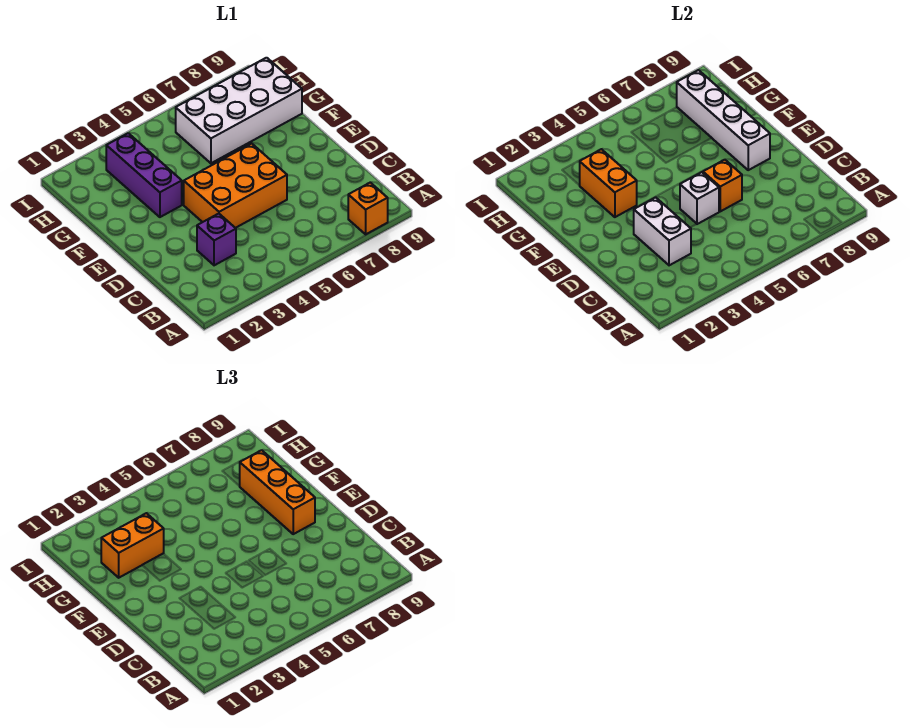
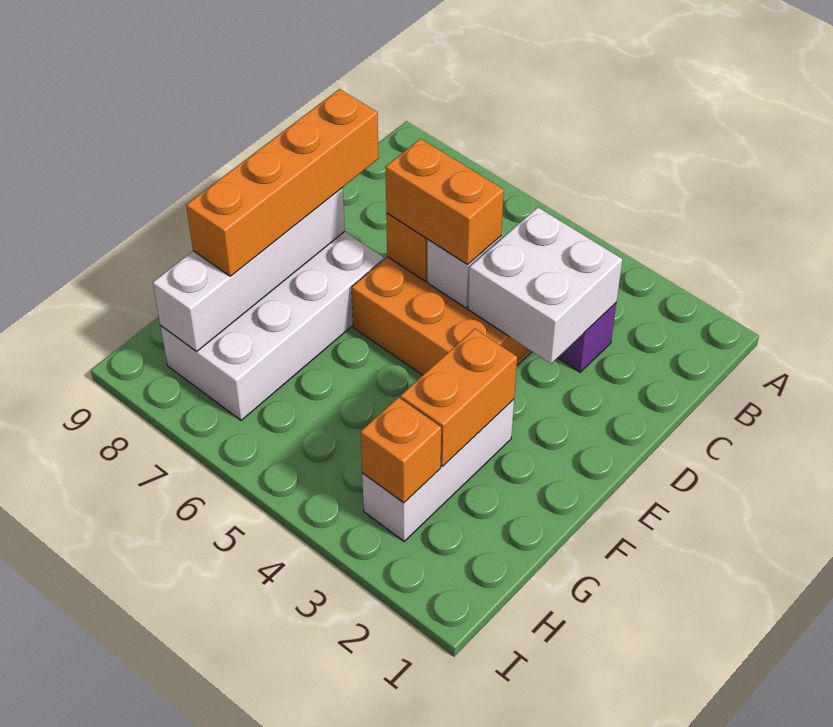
orange brick A8 level 1 -> orange brick H3 level 2
white brick C3:D3 level 2 -> white brick C3:D4 level 2
orange brick E8:G8 level 3 -> orange brick D8:G8 level 3
purple brick F3:H3 level 1 -> white brick F3:H3 level 1
orange brick G2:G3 level 3 -> orange brick D5:D6 level 3
white brick G6:H9 level 1 -> white brick E7:H8 level 1

